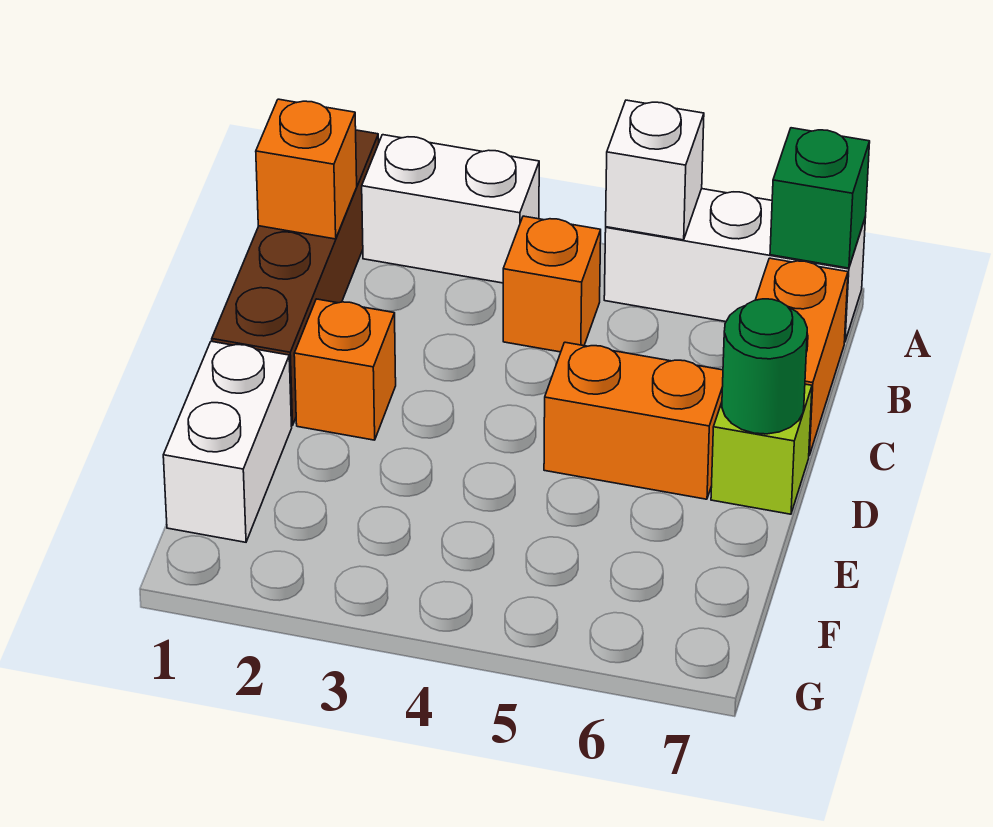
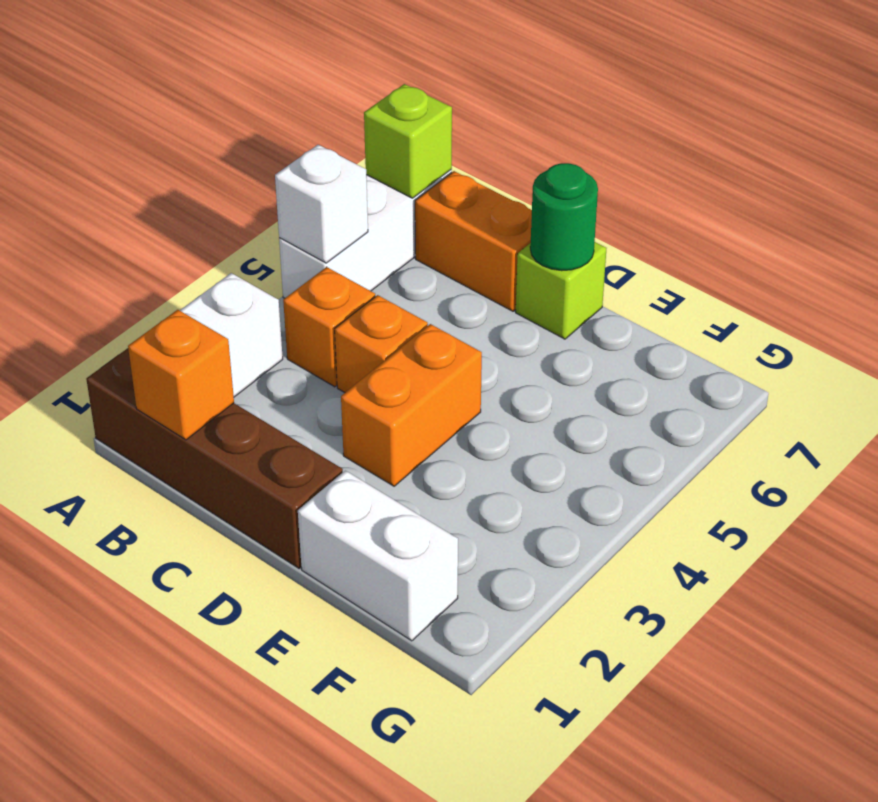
green brick A7 level 2 -> lime brick A7 level 2
orange brick D2 level 1 -> orange brick C4 level 1
orange brick D5:D6 level 1 -> orange brick D3:D4 level 1

